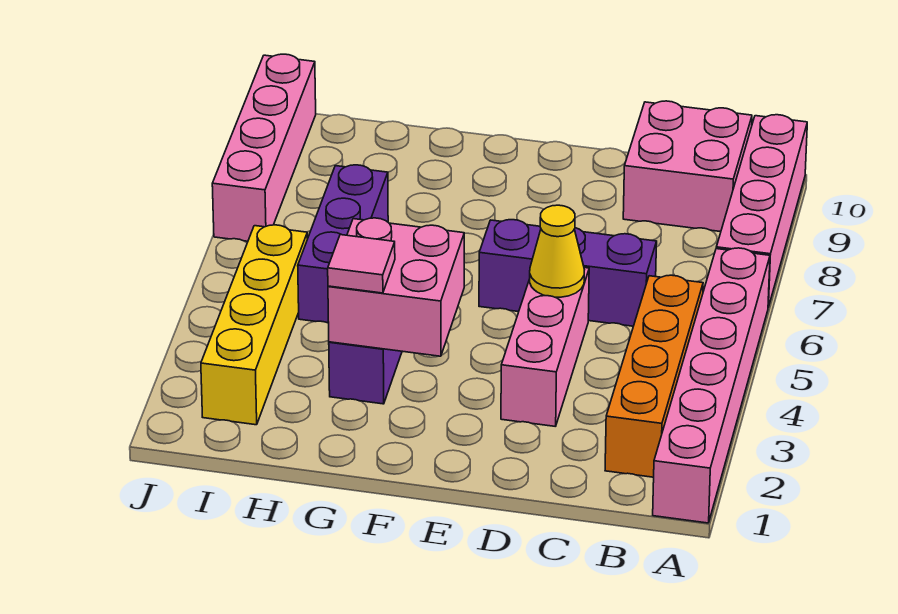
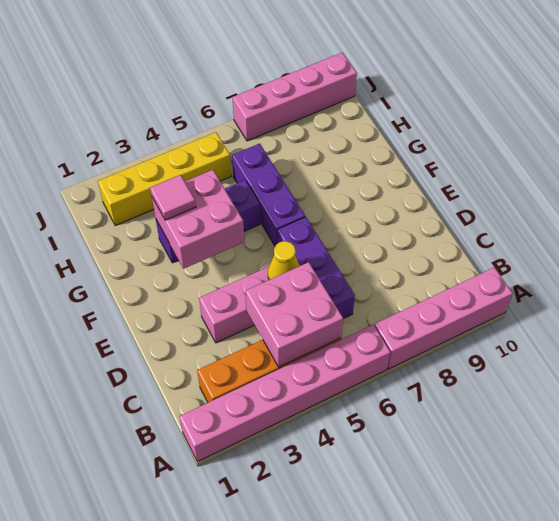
pink brick B9:C10 level 1 -> pink brick B4:C5 level 2
purple brick H5:H7 level 1 -> purple brick F6:H6 level 1

